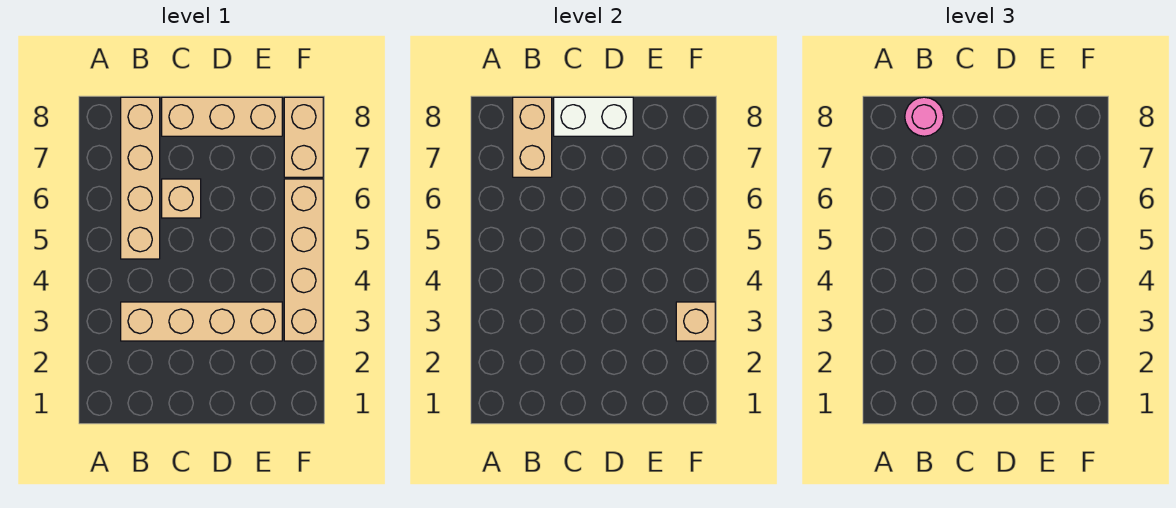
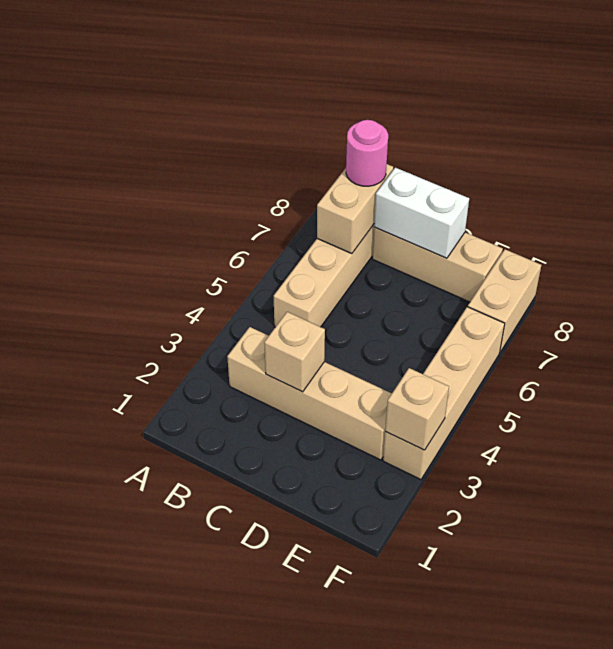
tan brick C6 level 1 -> tan brick C3 level 2

